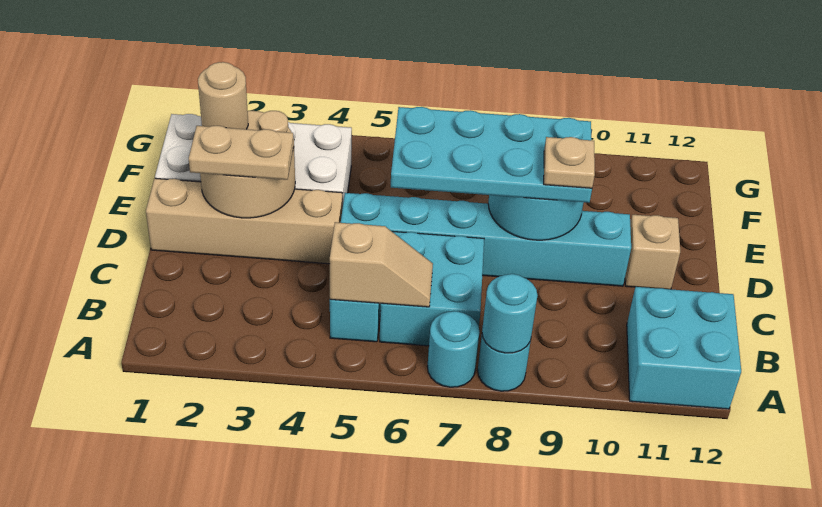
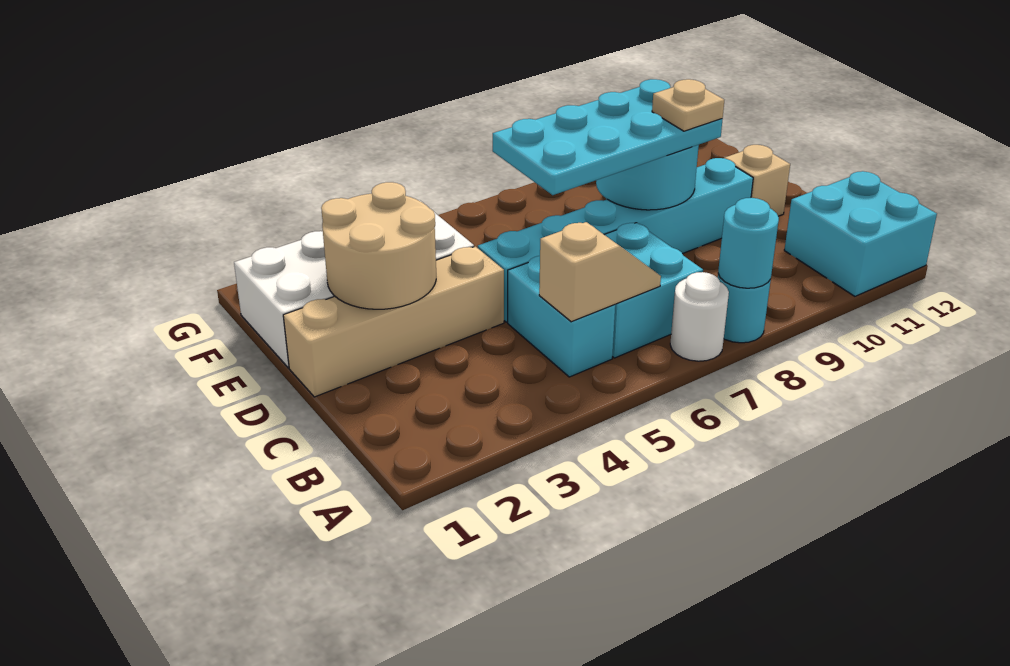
cyan round brick A7 level 1 -> white round brick A7 level 1
tan plate D2:D3 level 3 -> none
tan round brick E2 level 3 -> none

